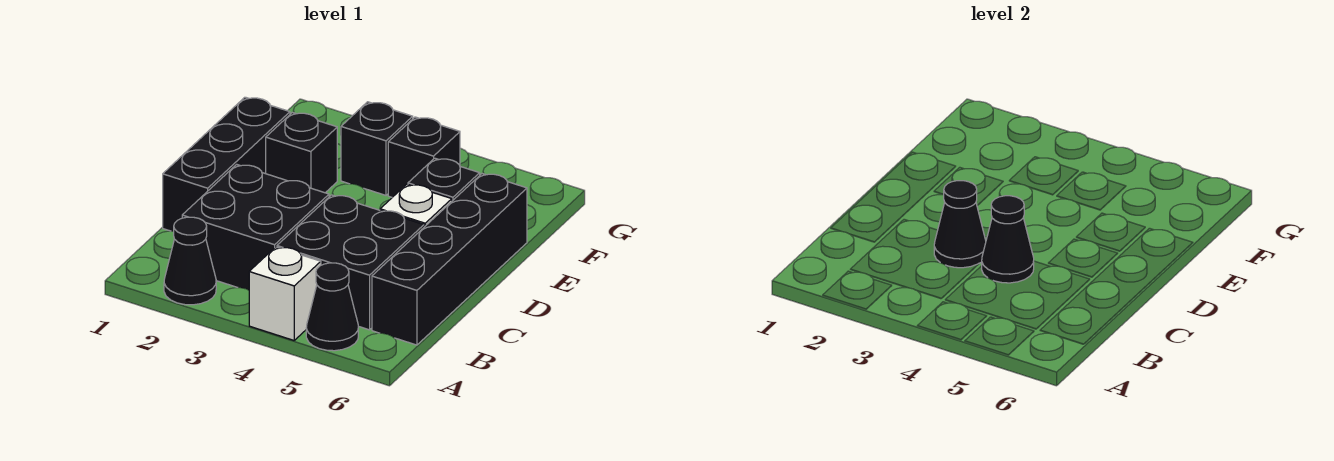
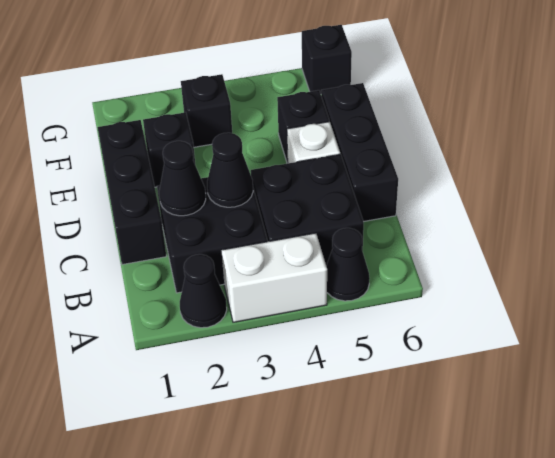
white brick A4 level 1 -> white brick A3:A4 level 1
black brick B6:E6 level 1 -> black brick C6:E6 level 1
black cone C4 level 2 -> black cone C2 level 2
black brick F4 level 1 -> black brick G6 level 1

